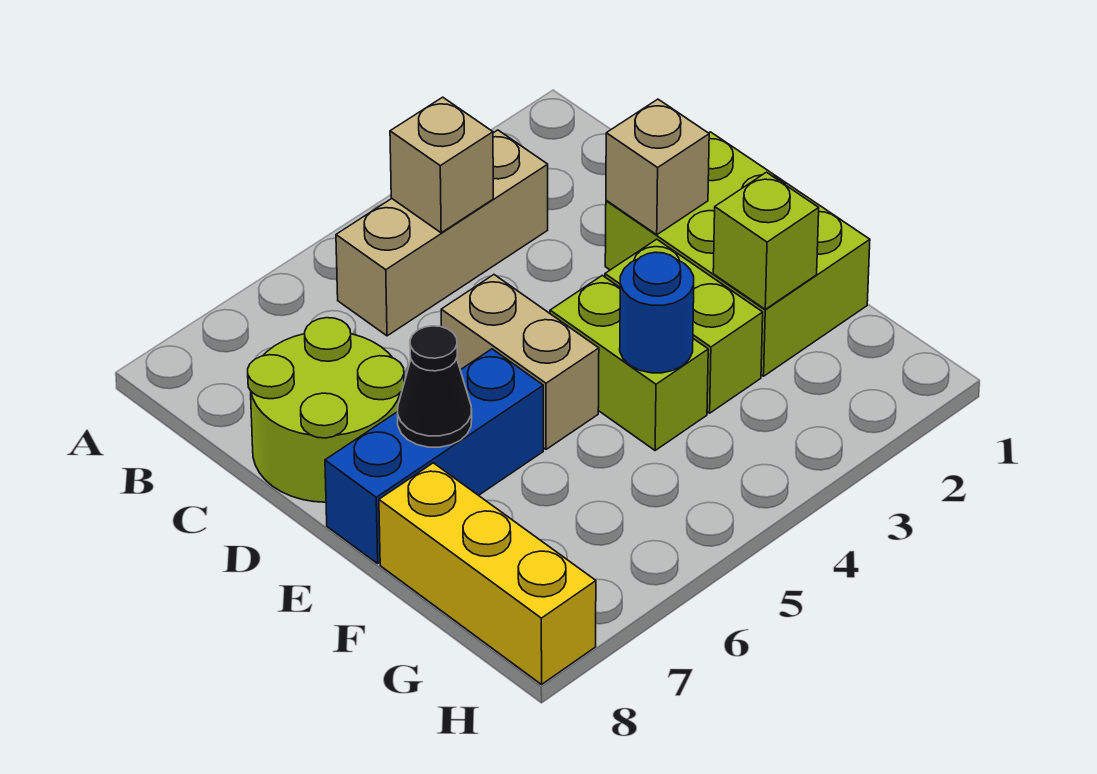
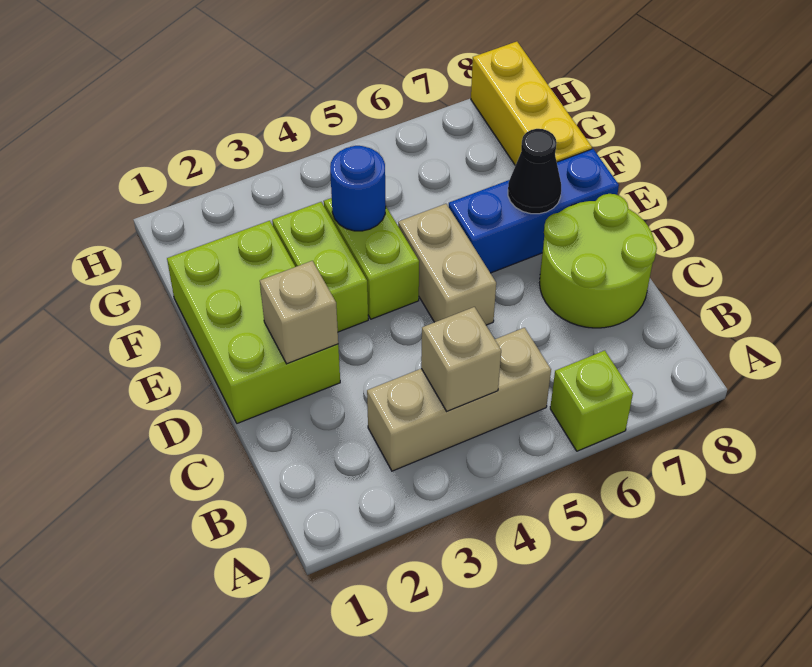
lime brick F2 level 2 -> lime brick A6 level 1

